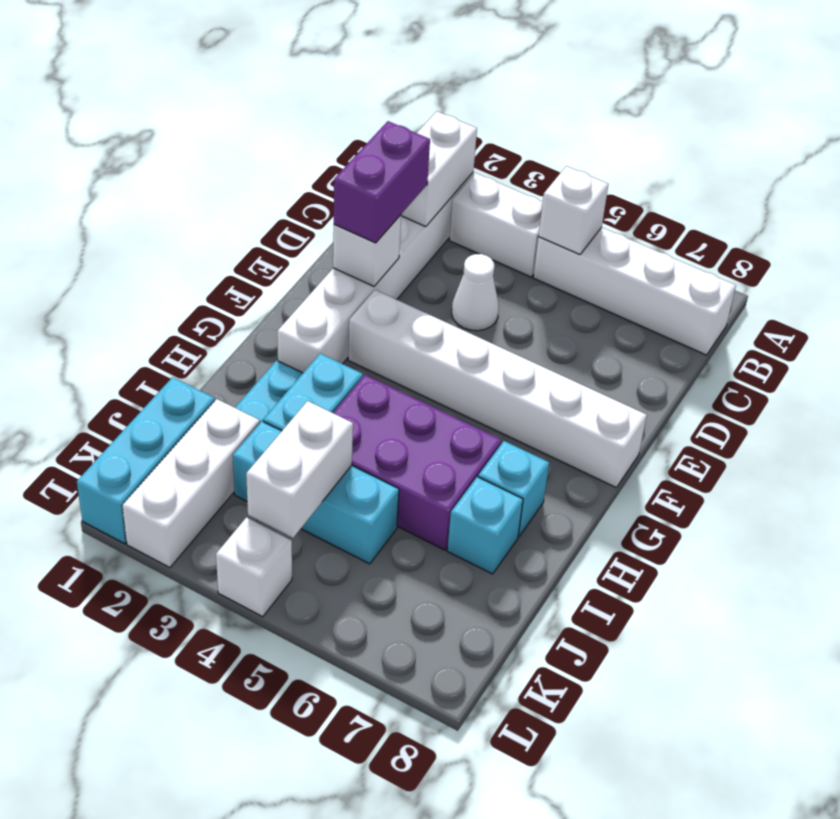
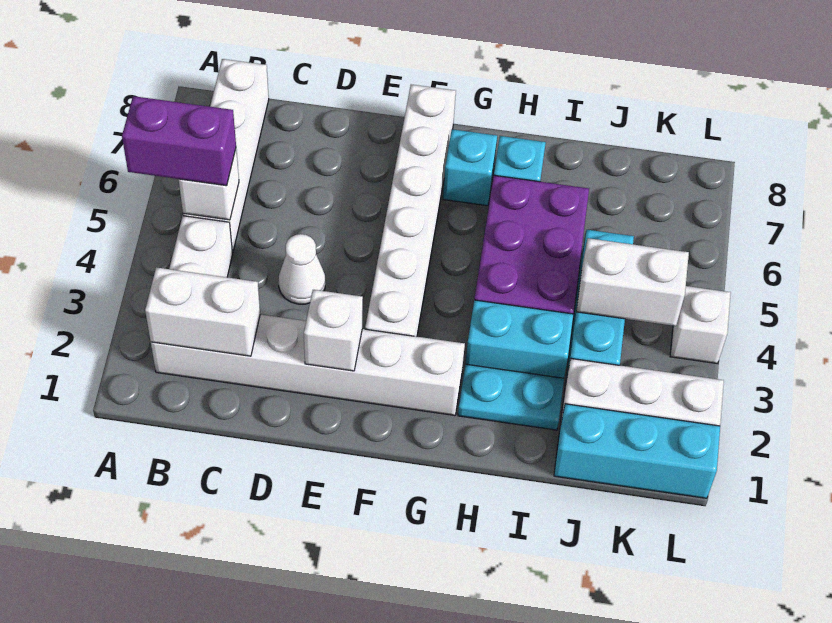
purple brick D2:E2 level 3 -> purple brick A5:B5 level 3
cyan brick I7 level 1 -> cyan brick G7 level 1

